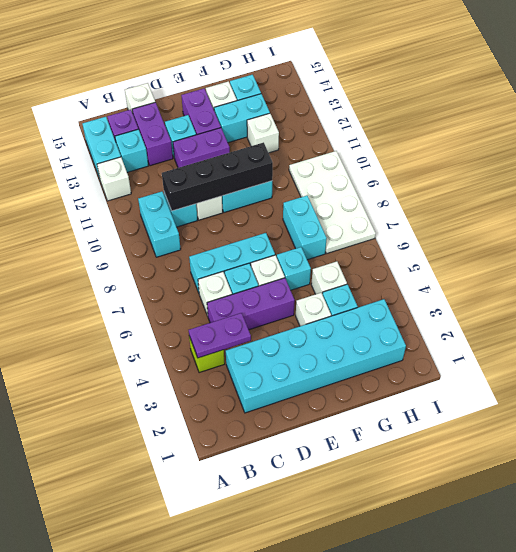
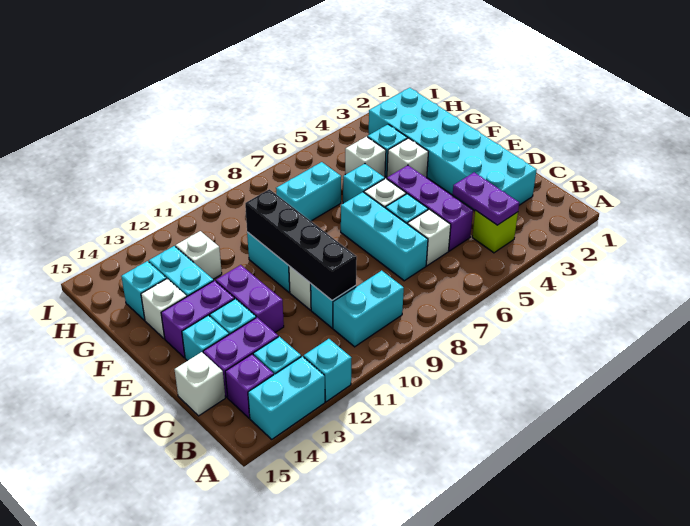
white brick A12 level 1 -> cyan brick A12 level 1
none -> cyan brick D14 level 1
white plate H7:I10 level 1 -> none

